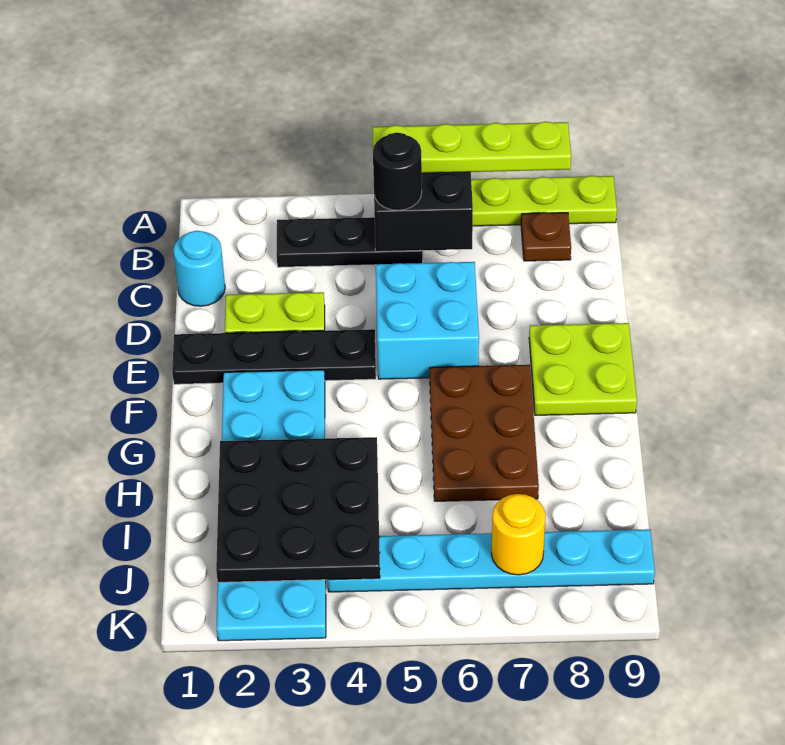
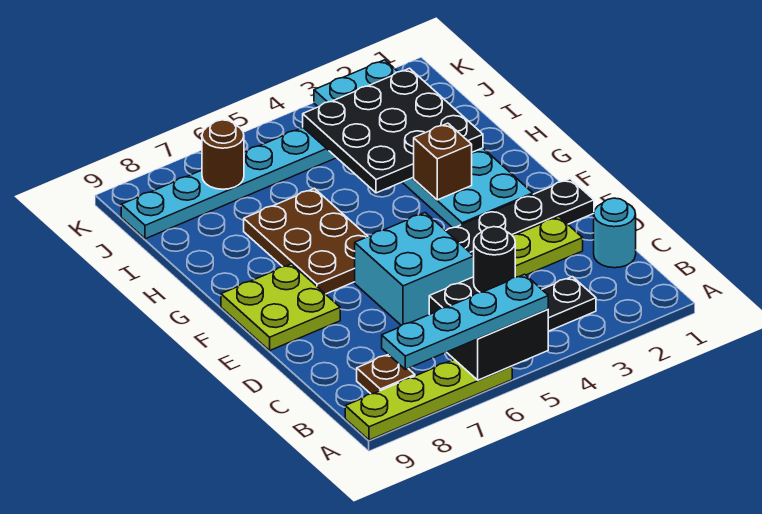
lime plate A5:A8 level 3 -> cyan plate A5:A8 level 3
none -> brown brick G3 level 2
yellow round brick J7 level 2 -> brown round brick J7 level 2

